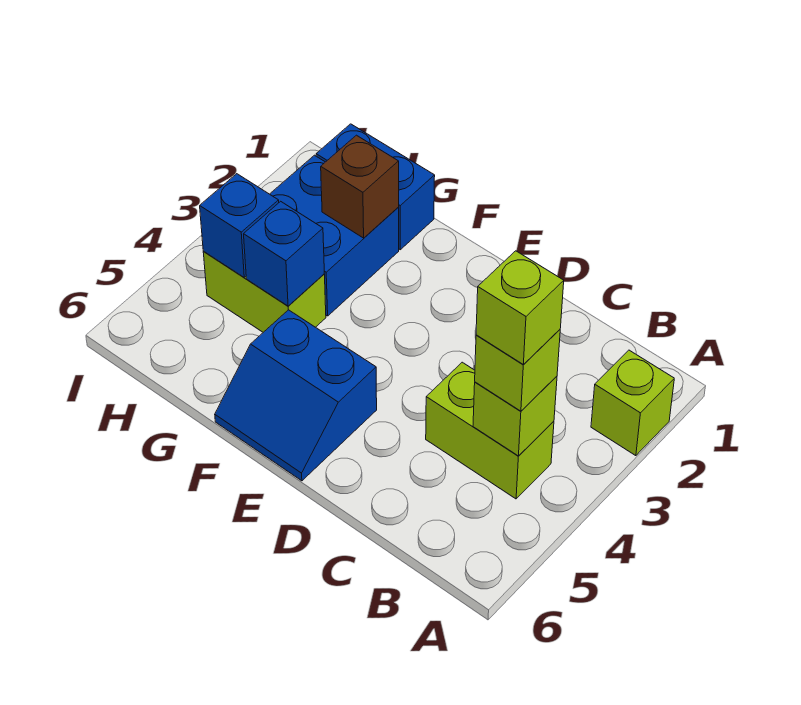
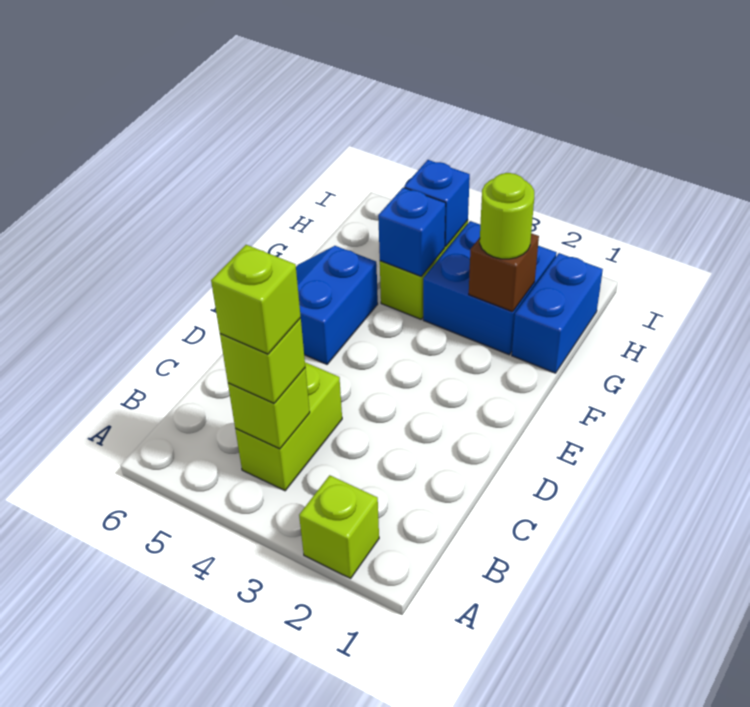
none -> lime round brick G2 level 3

